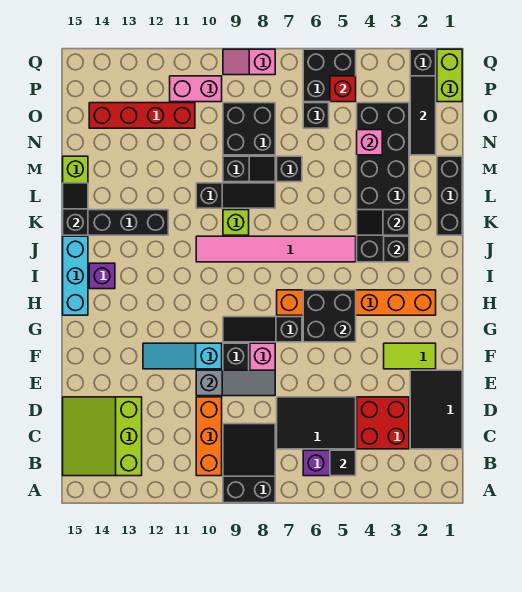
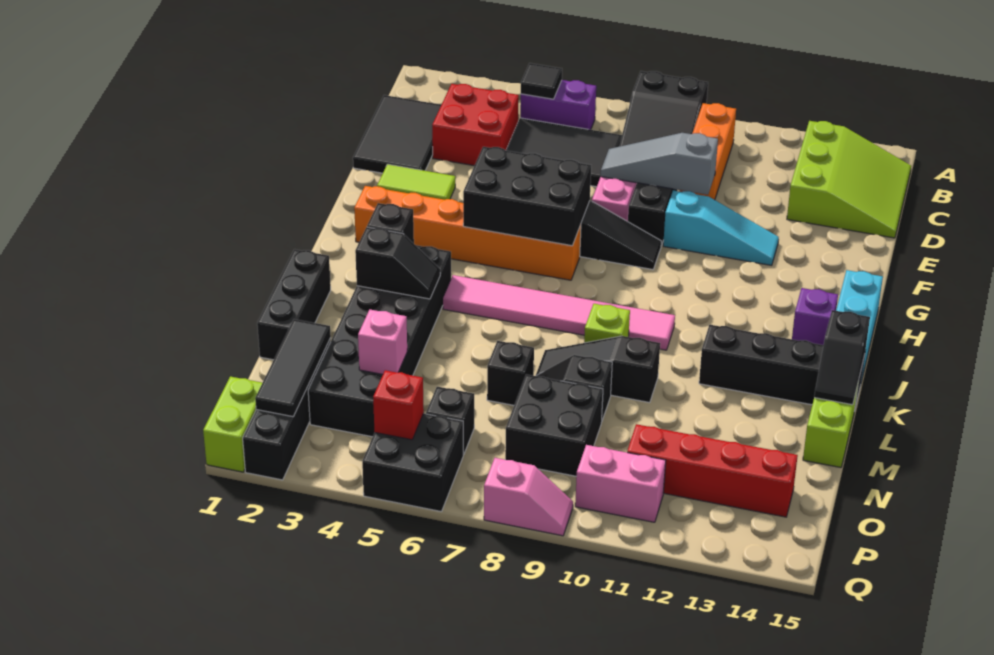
black brick G5:H6 level 2 -> black brick G5:H7 level 2

